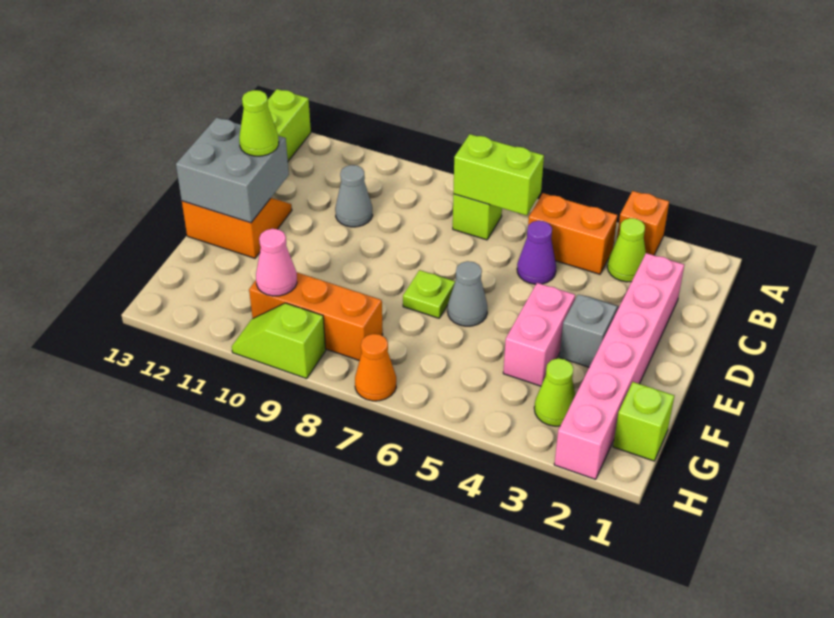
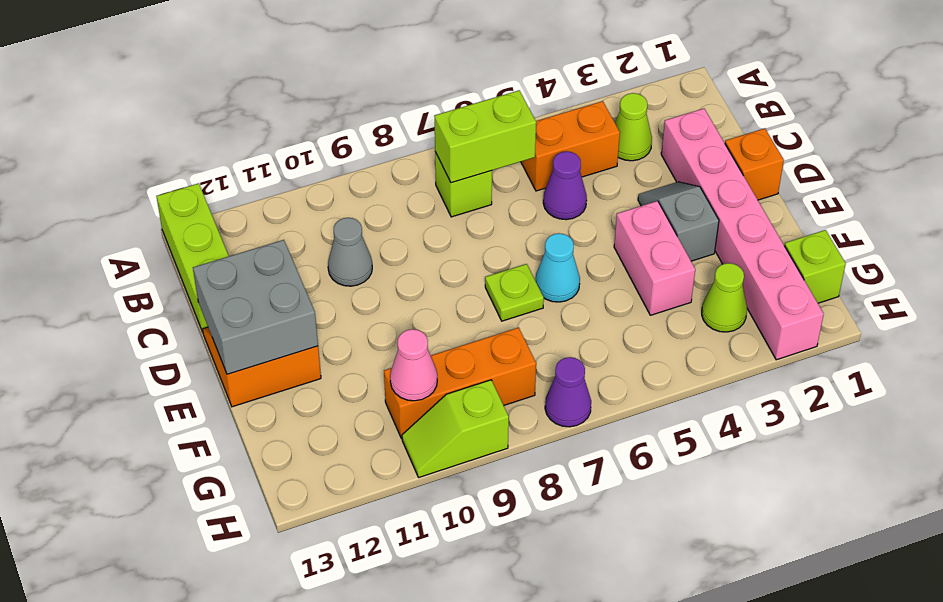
orange brick A3 level 1 -> orange brick D1 level 1
lime cone D12 level 3 -> none
grey cone E6 level 1 -> cyan cone E6 level 1
orange cone H7 level 1 -> purple cone H7 level 1

